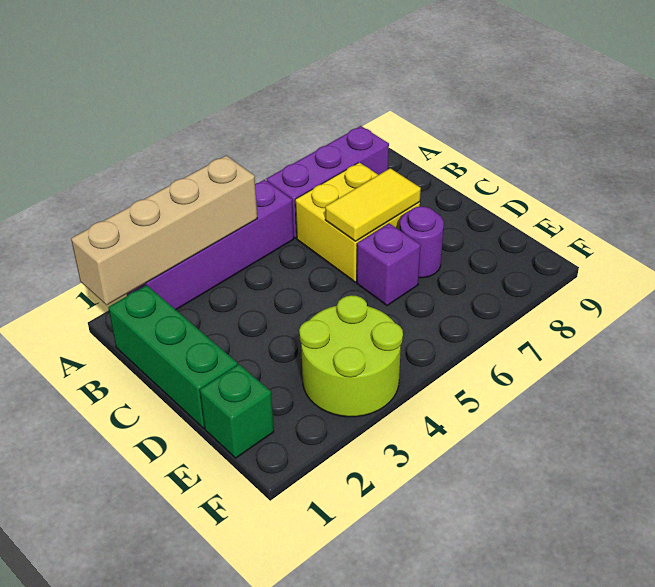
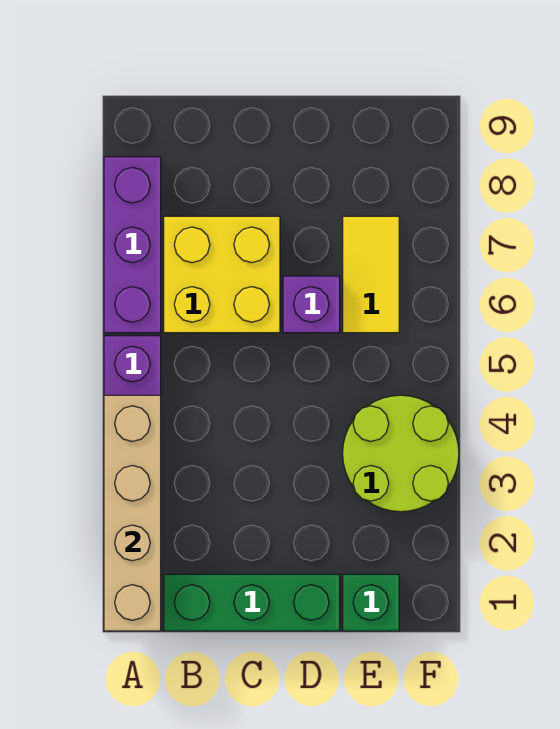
yellow tile C6:C7 level 2 -> yellow tile E6:E7 level 1
purple round brick D7 level 1 -> none

